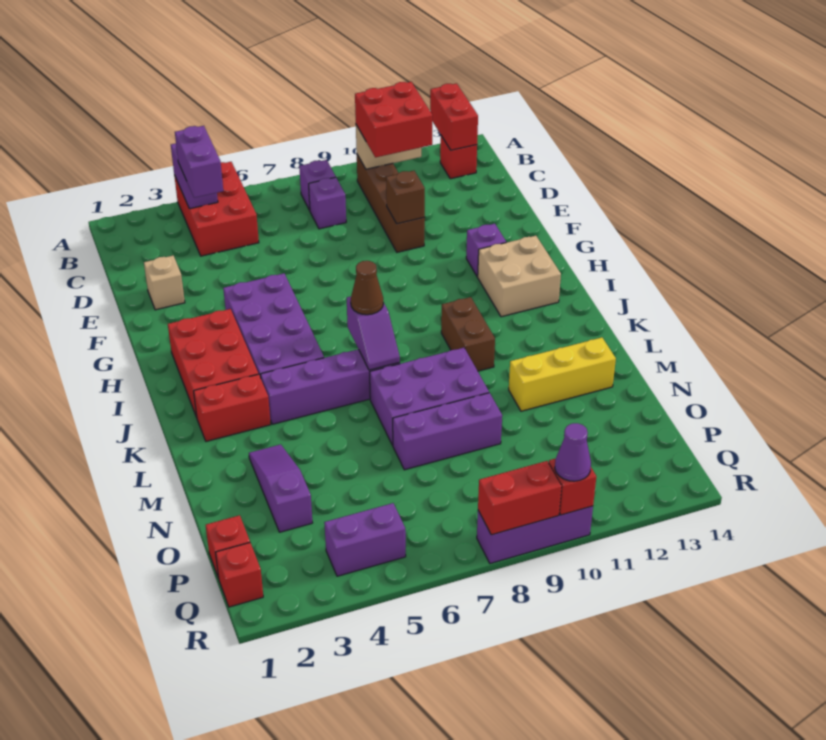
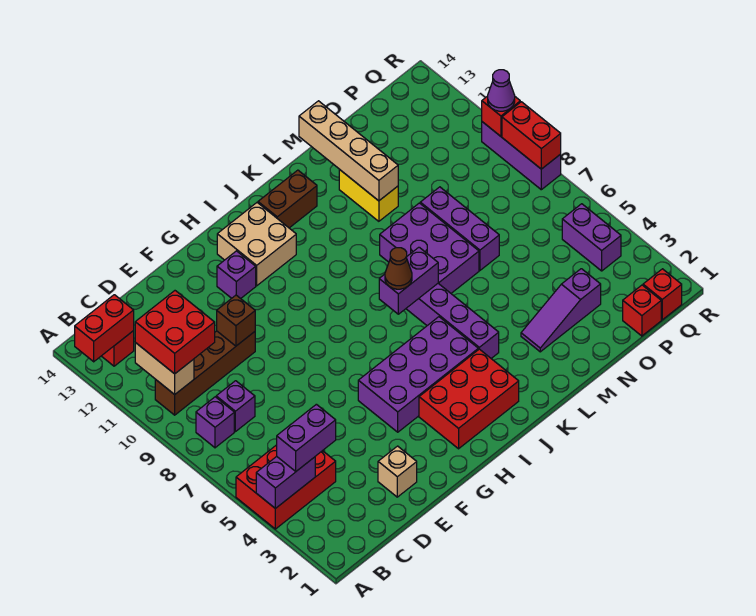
purple slope J7:K7 level 2 top J -> purple brick J7:K7 level 2
brown brick J10:K10 level 1 -> brown brick J13:K13 level 1
red brick K2:K3 level 1 -> none
yellow brick M11:M13 level 1 -> yellow brick M11:M12 level 1
none -> tan brick M11:M14 level 2

